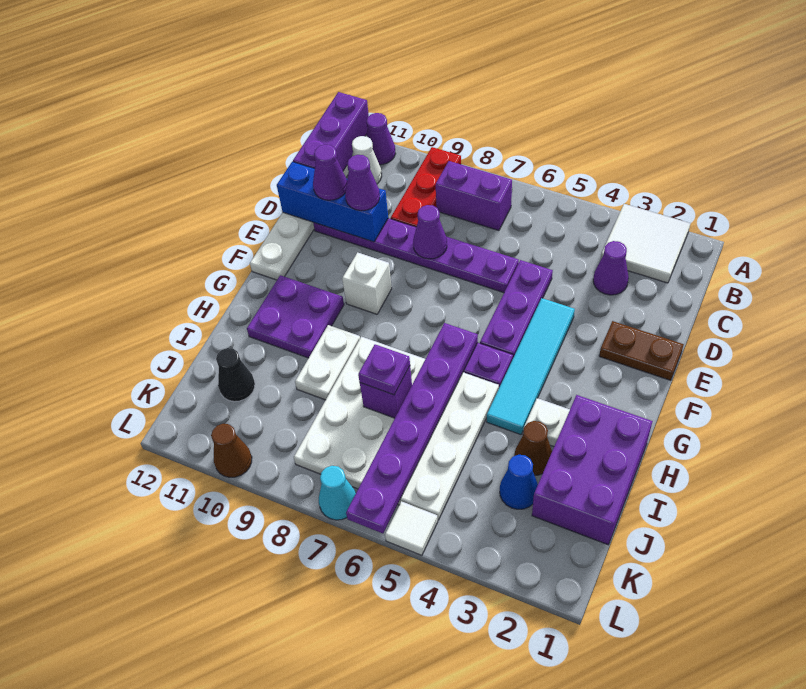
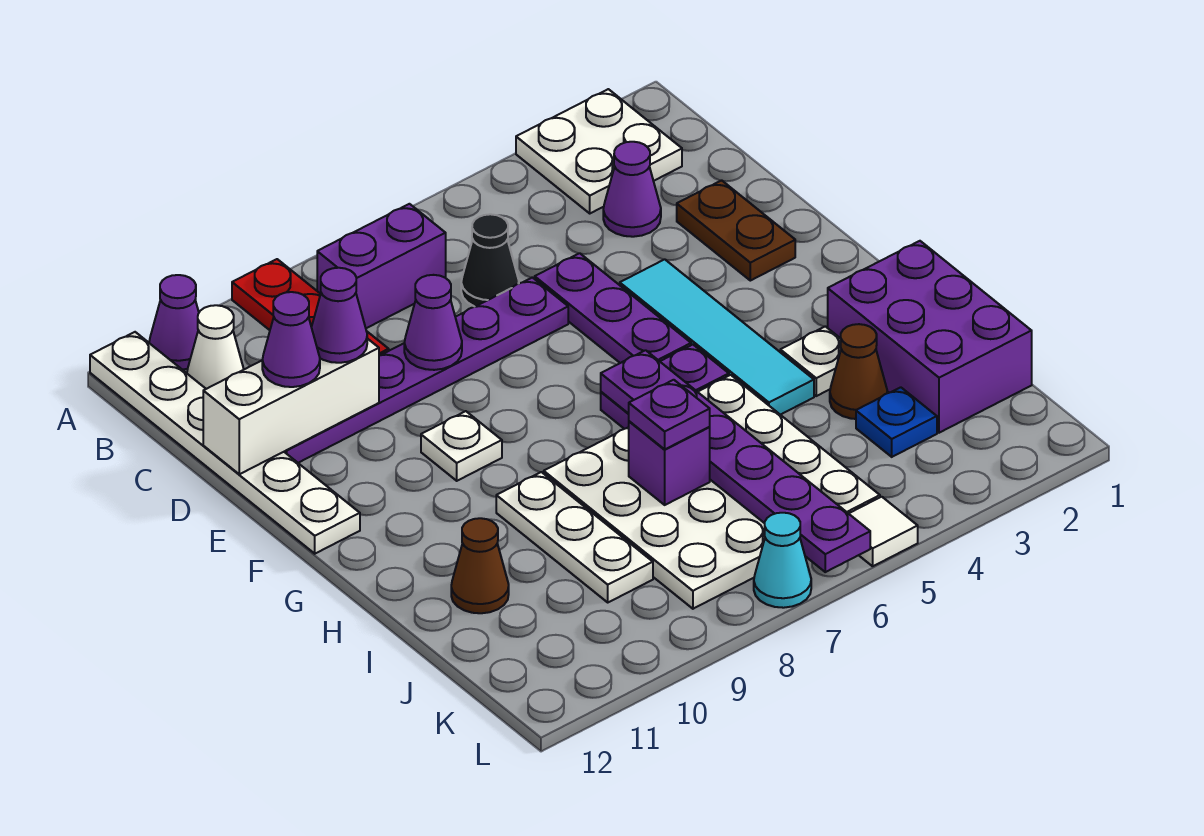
white tile A2:B3 level 1 -> white plate A2:B3 level 1
purple brick A12:C12 level 2 -> none
blue brick D10:D12 level 2 -> white brick D10:D12 level 2
brown plate E1:E2 level 1 -> brown plate D2:E2 level 1
white brick F9 level 1 -> white plate F9 level 1
purple plate G10:H11 level 1 -> none
white plate H9:I9 level 1 -> white plate H9:J9 level 1
blue cone J3 level 1 -> blue plate J3 level 1
black cone J11 level 1 -> black cone C6 level 1
brown cone L10 level 1 -> brown cone I11 level 1

